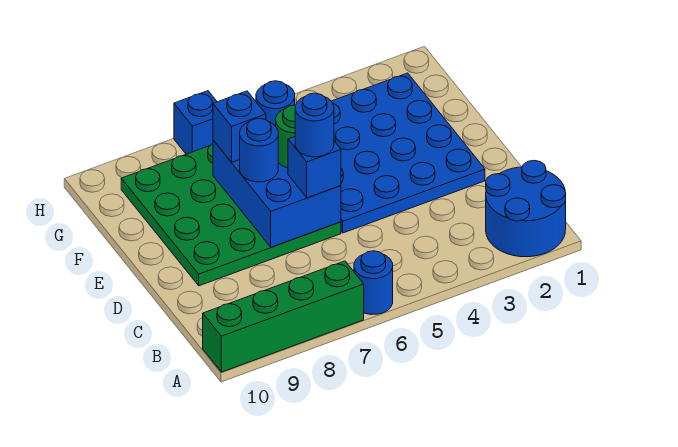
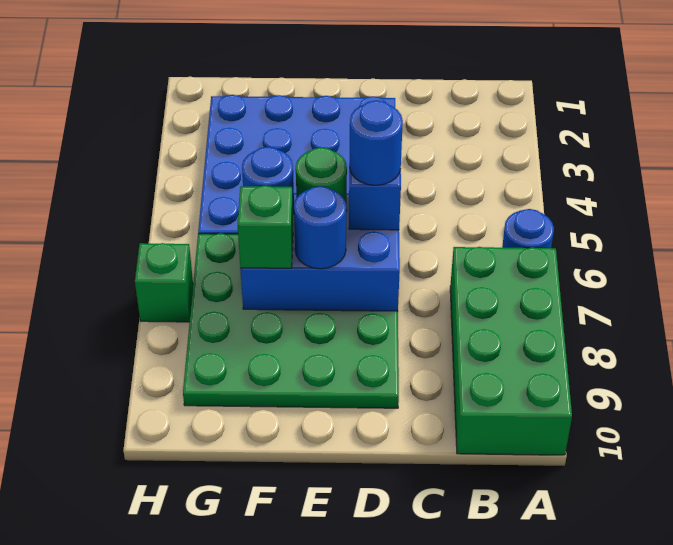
blue round brick A1:B2 level 1 -> none
green brick A7:A10 level 1 -> green brick A7:B10 level 1
blue brick F7 level 3 -> green brick F7 level 3
blue brick H7 level 1 -> green brick H7 level 1

